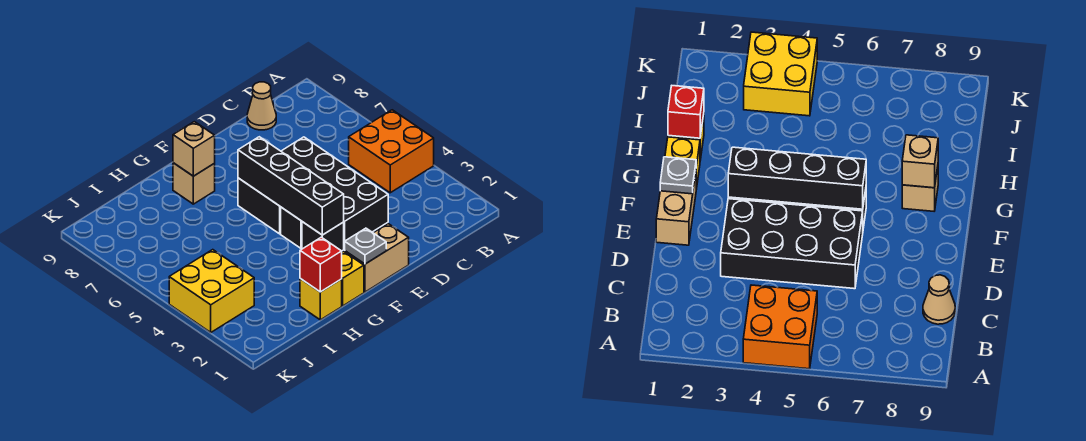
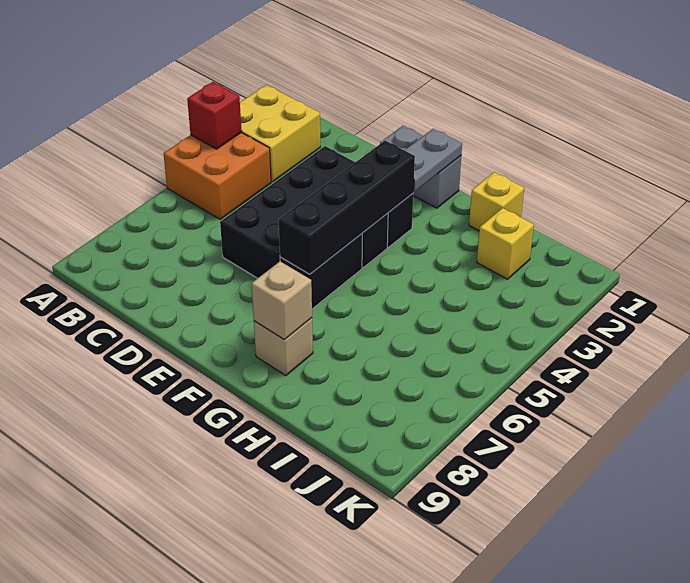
tan cone C9 level 1 -> none
tan brick E1:F1 level 1 -> grey brick E1:F1 level 1
grey plate F1 level 2 -> grey plate F1:F2 level 2
yellow brick G1 level 1 -> yellow brick I2 level 1
red brick H1 level 2 -> red brick A4 level 2
yellow brick J3:K4 level 1 -> yellow brick A2:B3 level 1

